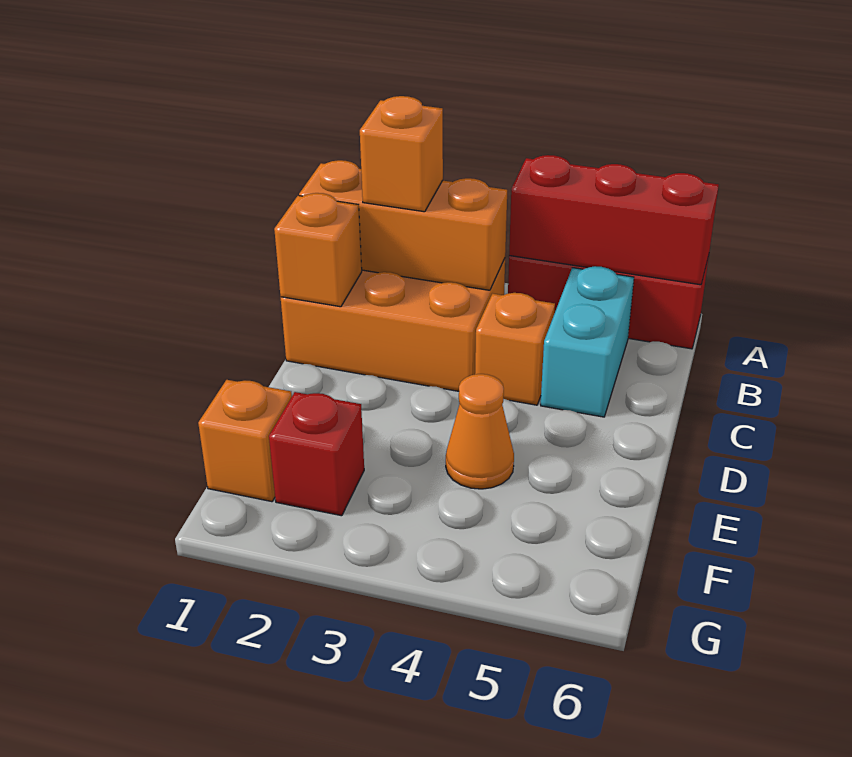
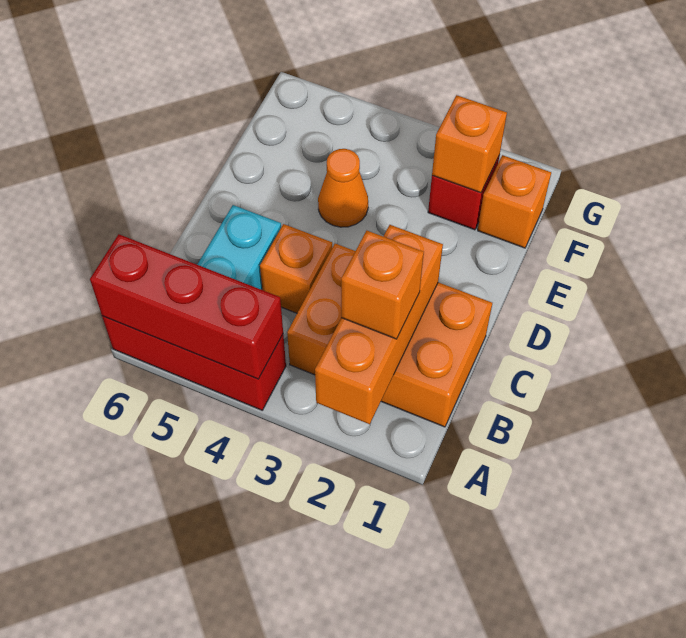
orange brick B1:B3 level 2 -> orange brick A2:C2 level 2
orange brick C1 level 2 -> orange brick F2 level 2

